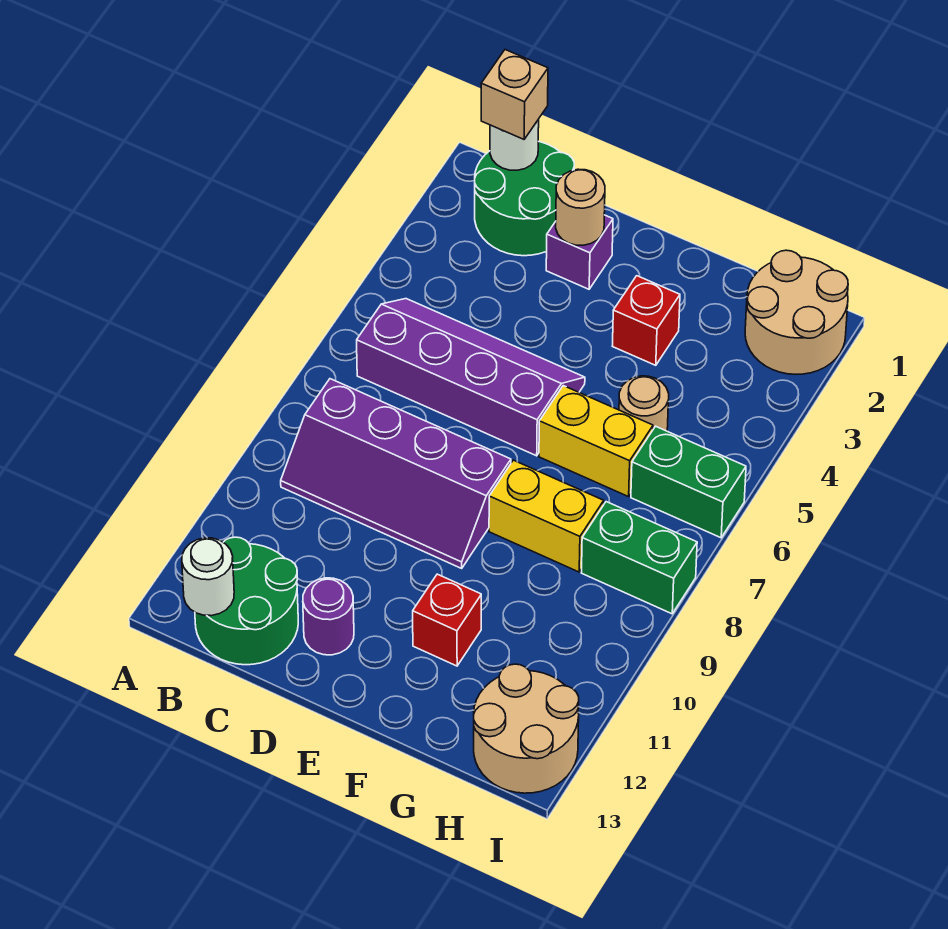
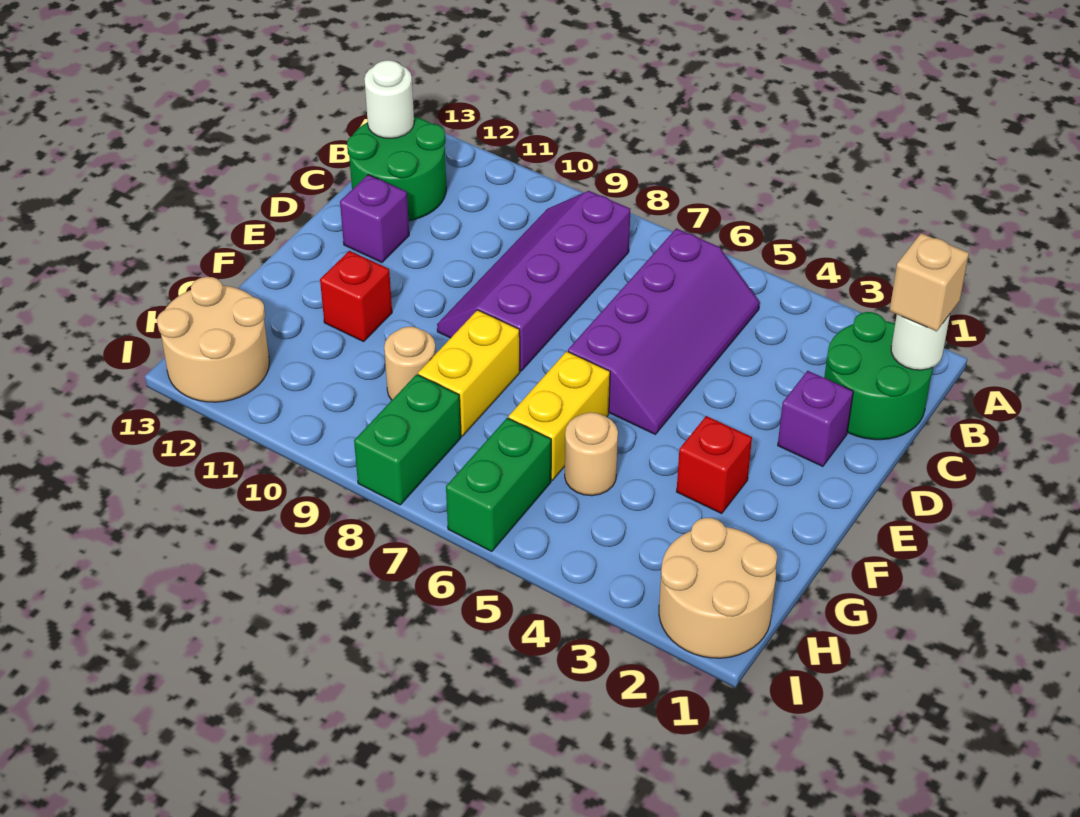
tan round brick D2 level 2 -> tan round brick G9 level 1
purple round brick D12 level 1 -> purple brick D12 level 1

